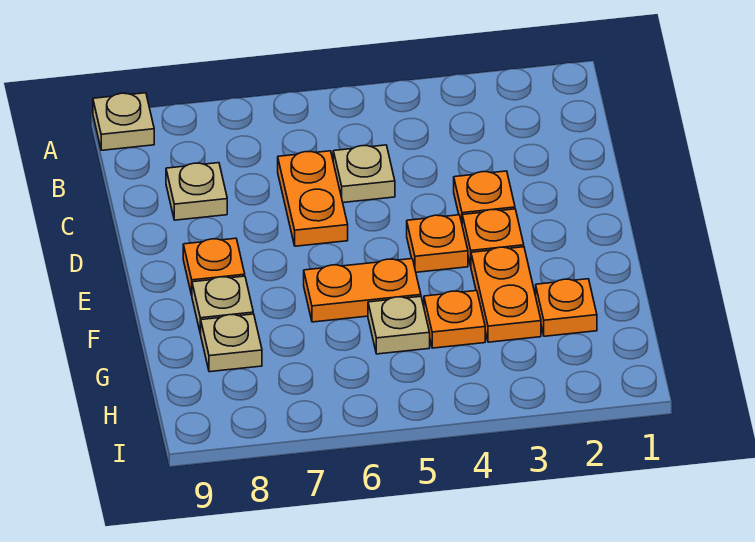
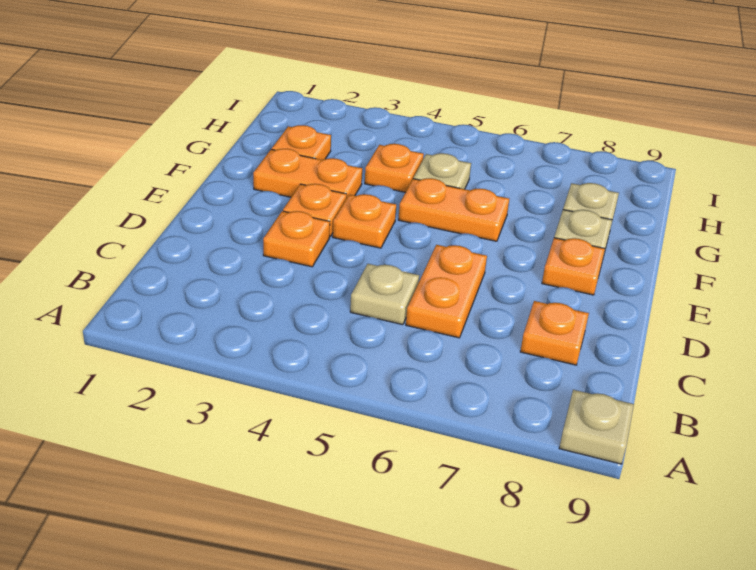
tan plate C8 level 1 -> orange plate C8 level 1
orange plate F3:G3 level 1 -> orange plate F2:F3 level 1

